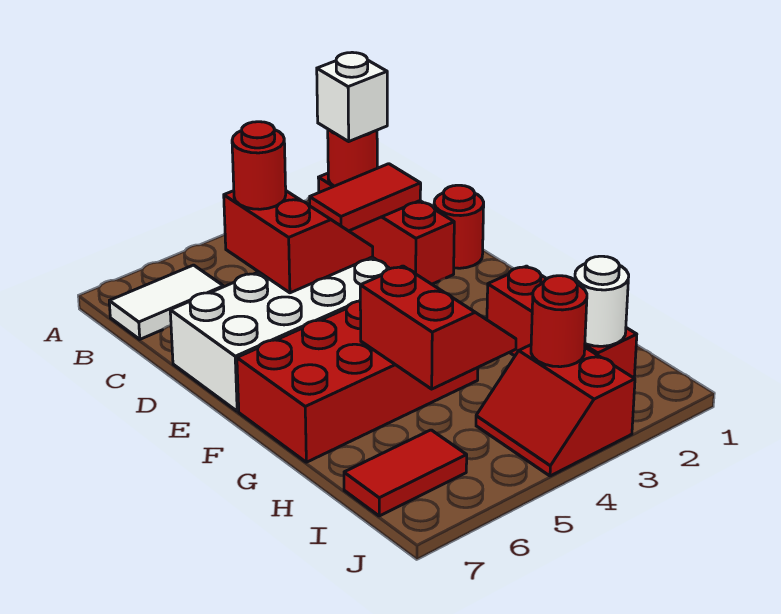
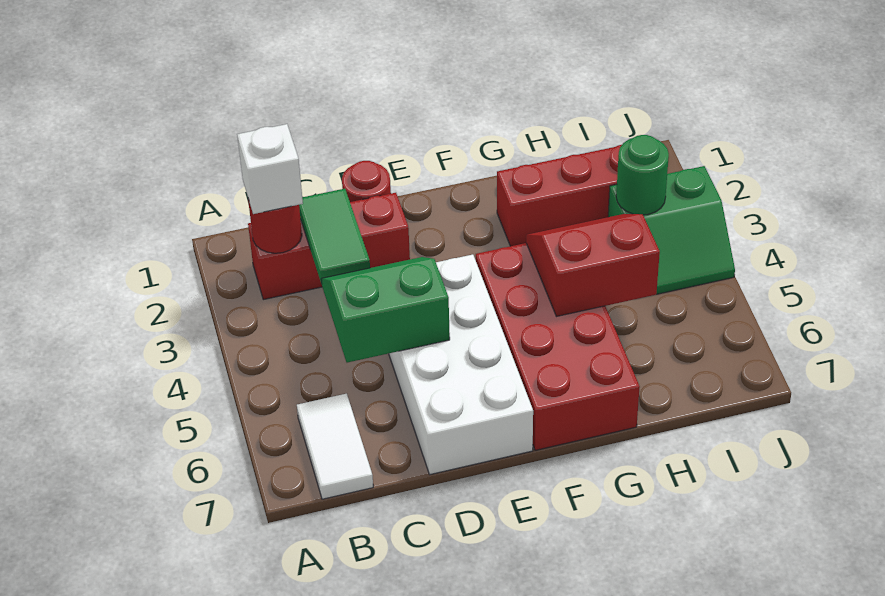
red tile C2:C3 level 2 -> green tile C2:C3 level 2
red slope C4:D5 level 2 top 5 -> green slope C4:D5 level 2 top 5
red round brick C5 level 3 -> none
white round brick I2 level 2 -> none
red slope I3:J4 level 1 top 3 -> green slope I3:J4 level 1 top 3
red round brick I3 level 2 -> green round brick I3 level 2
red tile I6:I7 level 1 -> none

